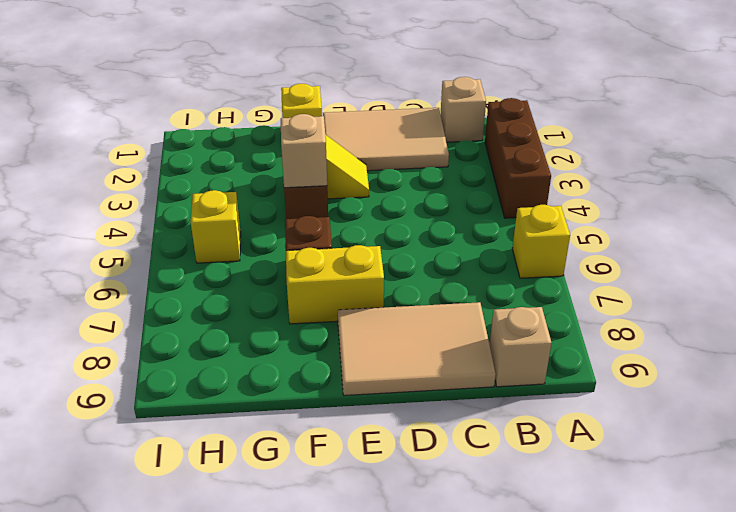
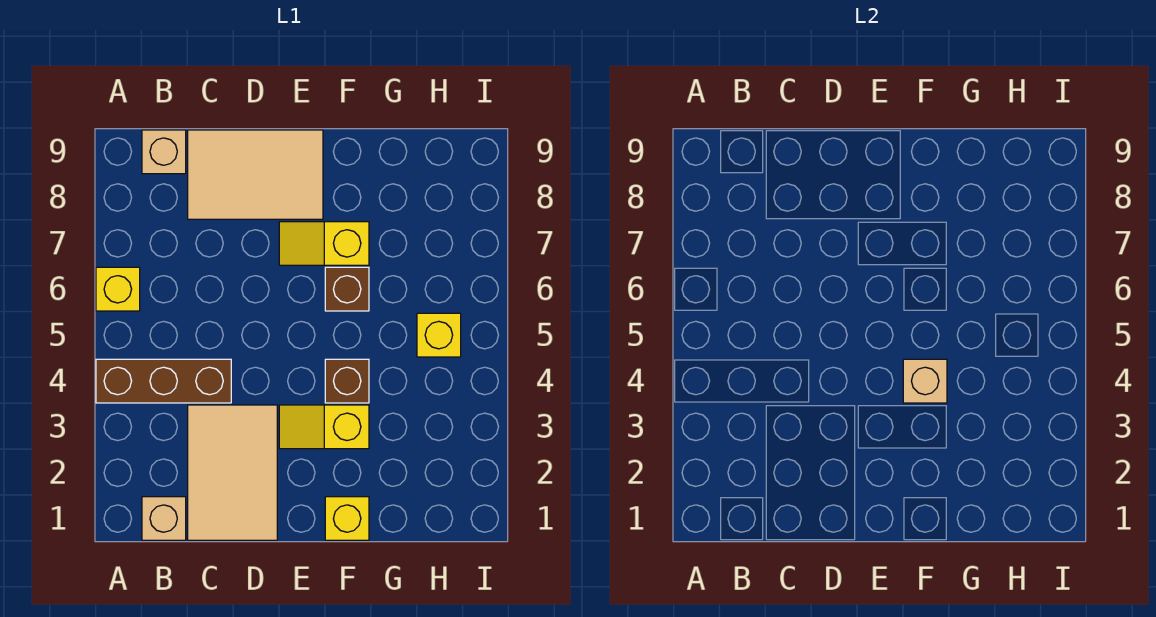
brown brick A2:A4 level 1 -> brown brick A4:C4 level 1
tan tile C1:E2 level 1 -> tan tile C1:D3 level 1
yellow brick E7:F7 level 1 -> yellow slope E7:F7 level 1 top F

